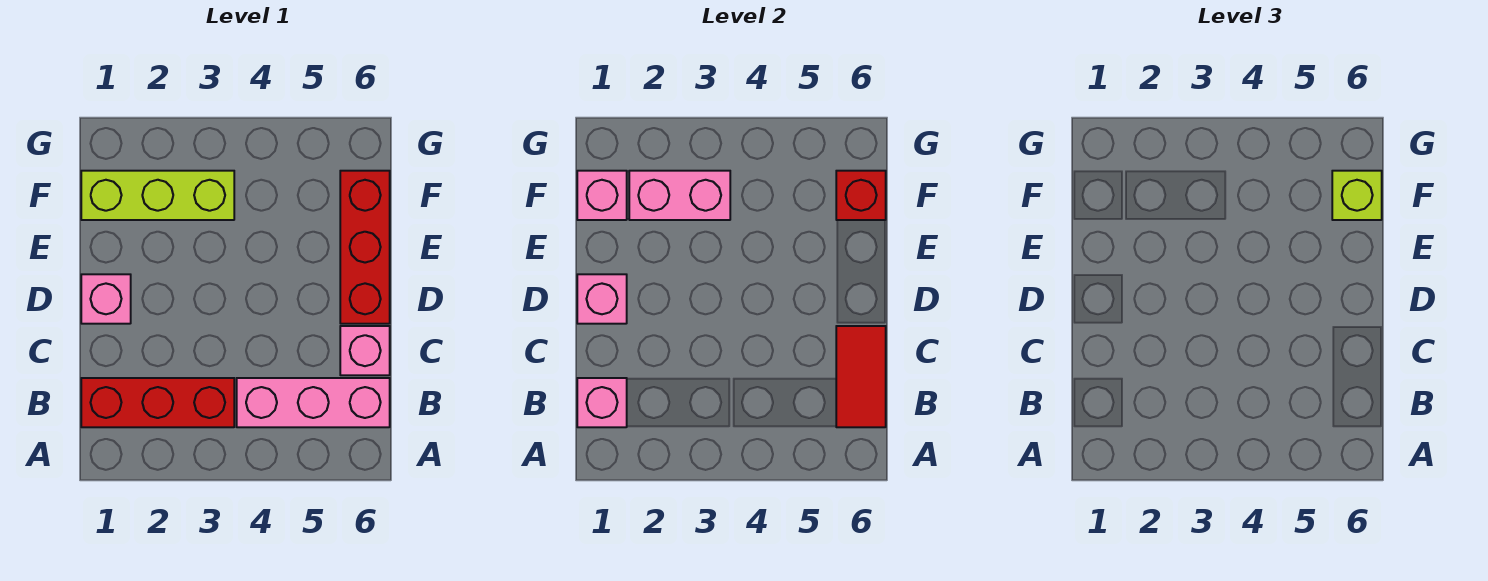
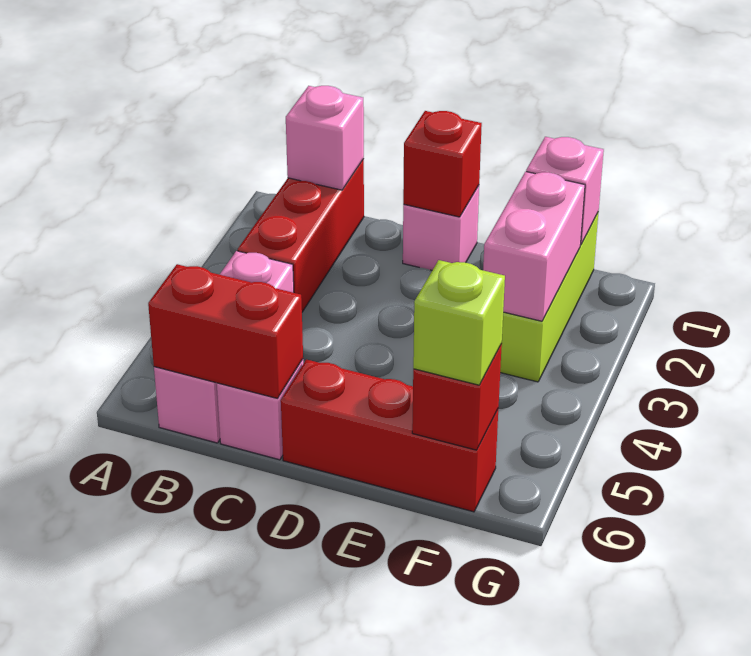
red tile B6:C6 level 2 -> red brick B6:C6 level 2
pink brick D1 level 2 -> red brick D1 level 2

